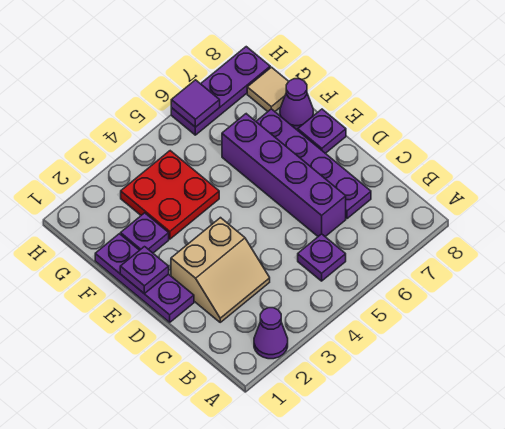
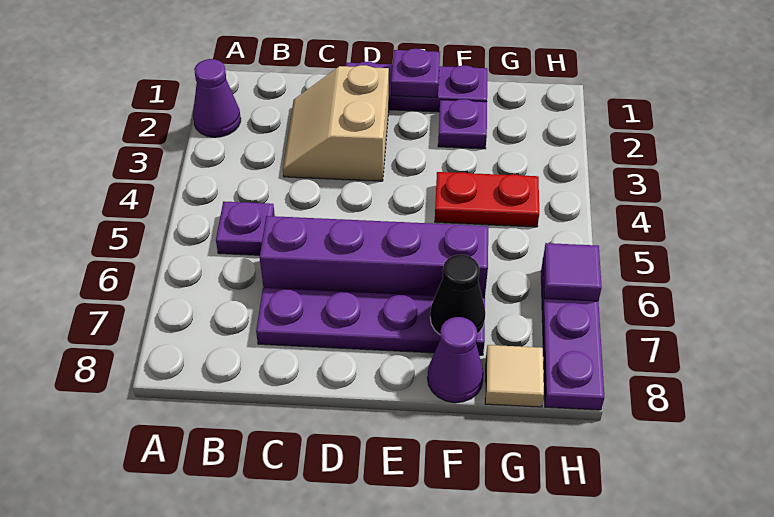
purple plate E8 level 1 -> none
red plate F3:G4 level 1 -> red plate F4:G4 level 1
none -> black cone F7 level 2

